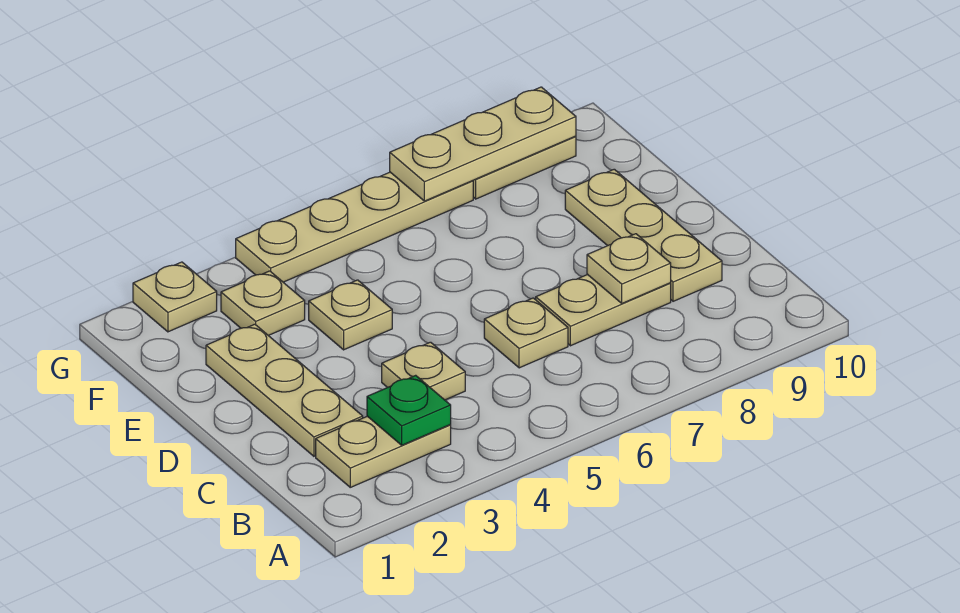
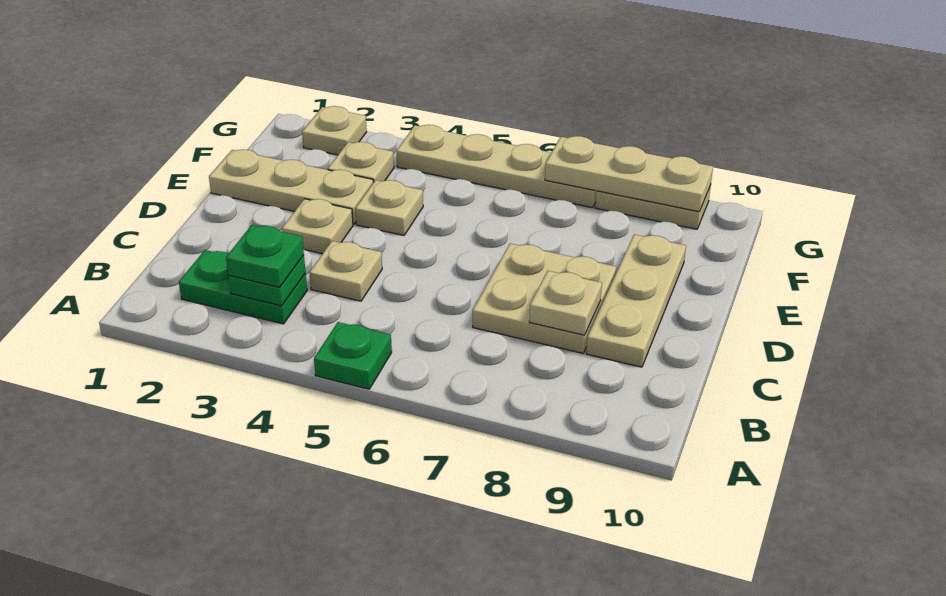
none -> green plate A5 level 1
tan plate B2:B3 level 1 -> green plate B2:B3 level 1
none -> green plate B3 level 3
tan plate C2:E2 level 1 -> tan plate E1:E3 level 1
tan plate C6 level 1 -> tan plate D3 level 1
tan plate C7:C8 level 1 -> tan plate C7:D8 level 1

